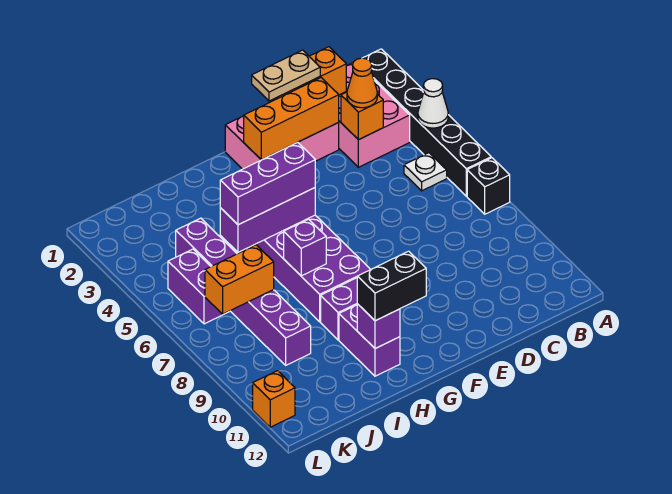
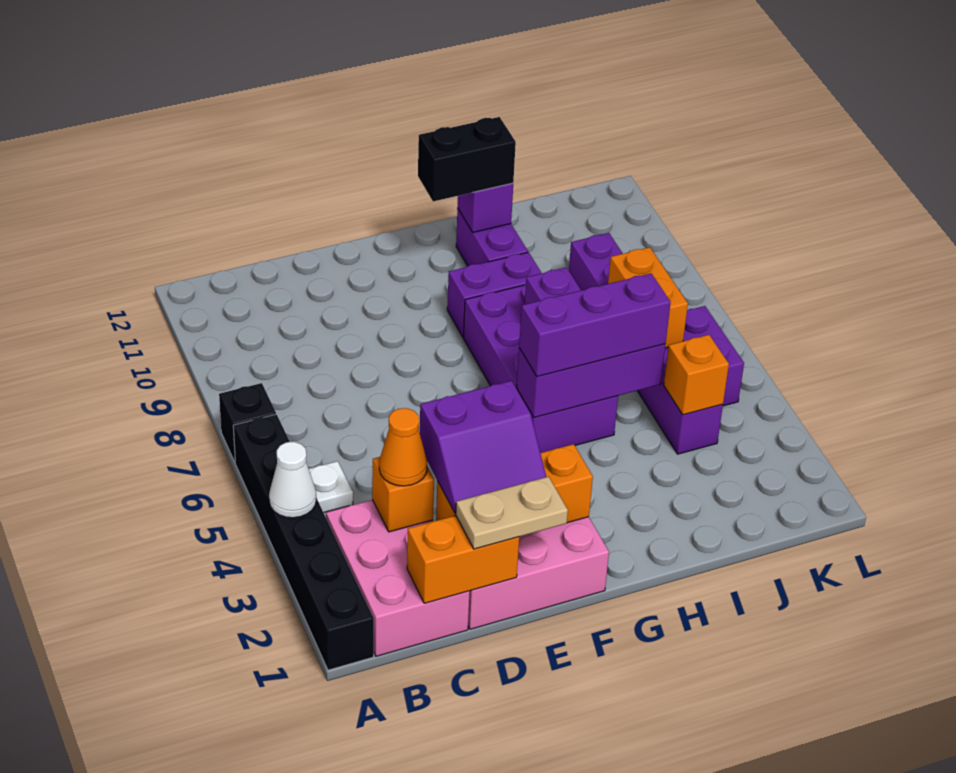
none -> purple slope D2:E3 level 3 top 3
orange brick J7:K7 level 2 -> orange brick J6:J7 level 2
orange brick L11 level 1 -> orange brick J4 level 2

